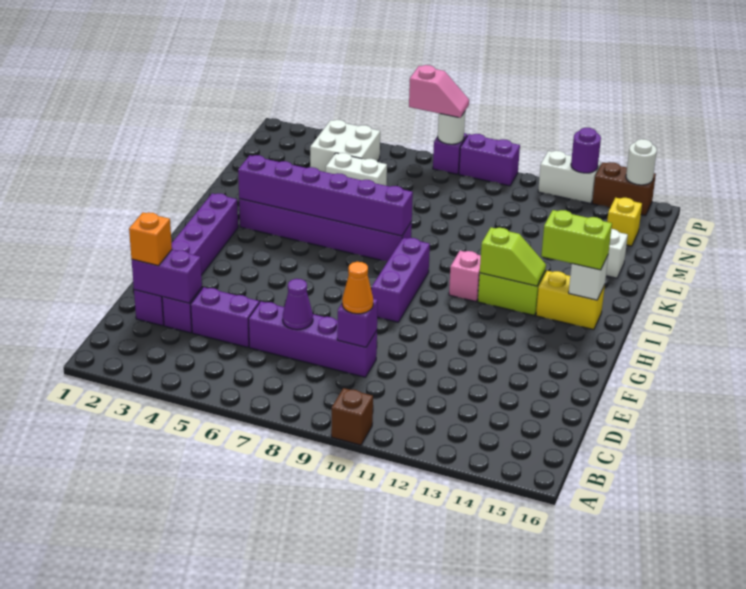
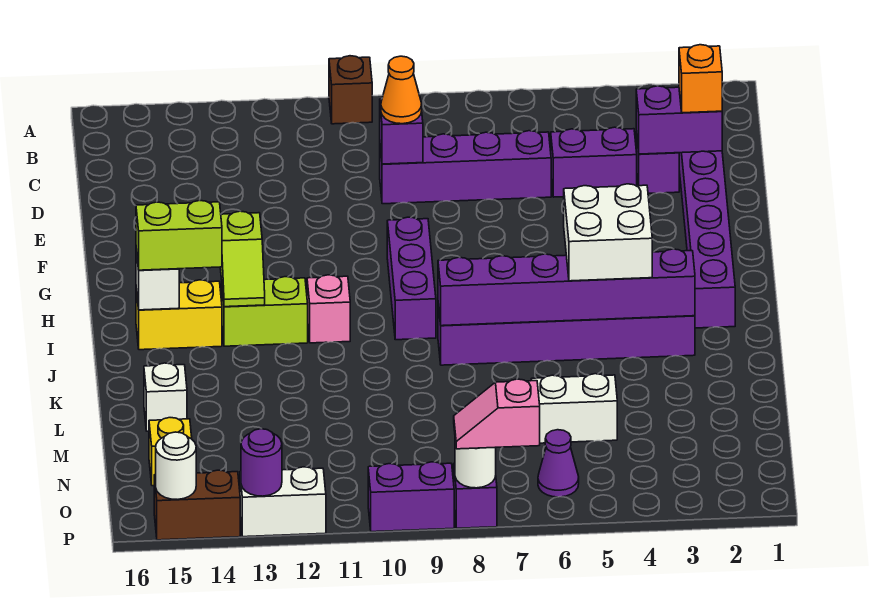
purple cone D7 level 2 -> purple cone O6 level 1
lime slope I12:I13 level 2 top 12 -> lime slope H13:I13 level 2 top H
white brick N4:O5 level 1 -> white brick I4:J5 level 3

